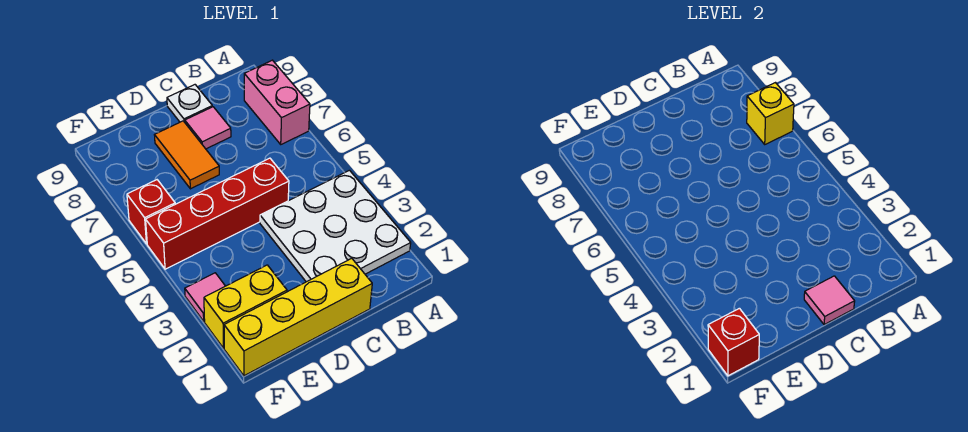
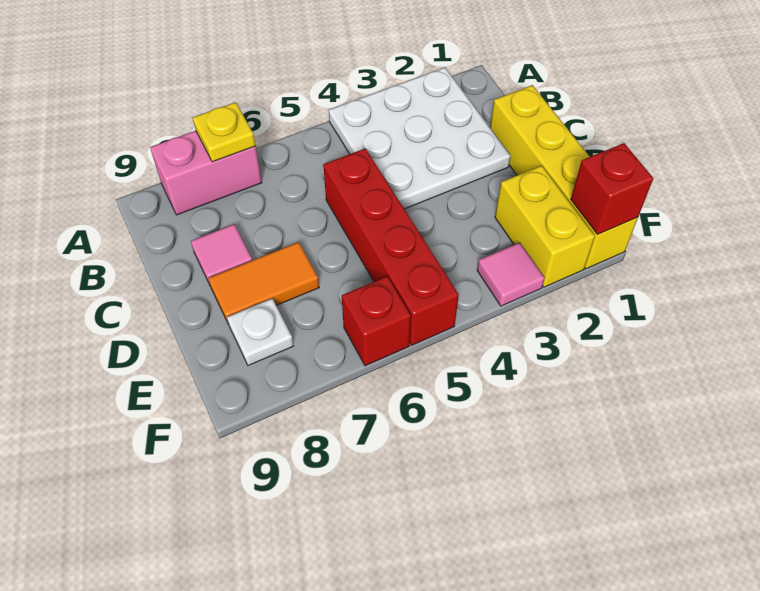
yellow brick A7 level 2 -> yellow plate A7 level 2
pink tile C1 level 2 -> none
white plate C9 level 1 -> white plate E8 level 1

